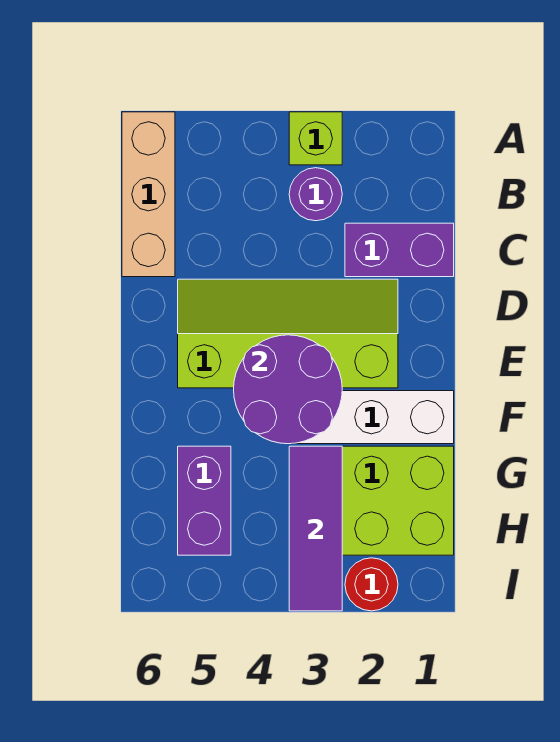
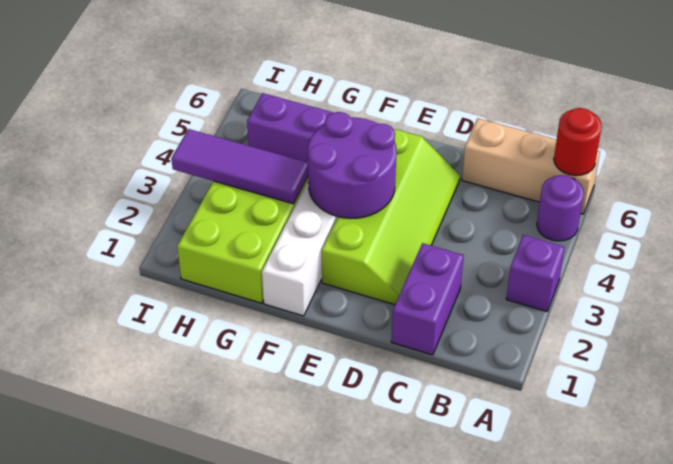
lime brick A3 level 1 -> purple brick A3 level 1
purple round brick B3 level 1 -> purple round brick A5 level 1
red round brick I2 level 1 -> red round brick A6 level 2

